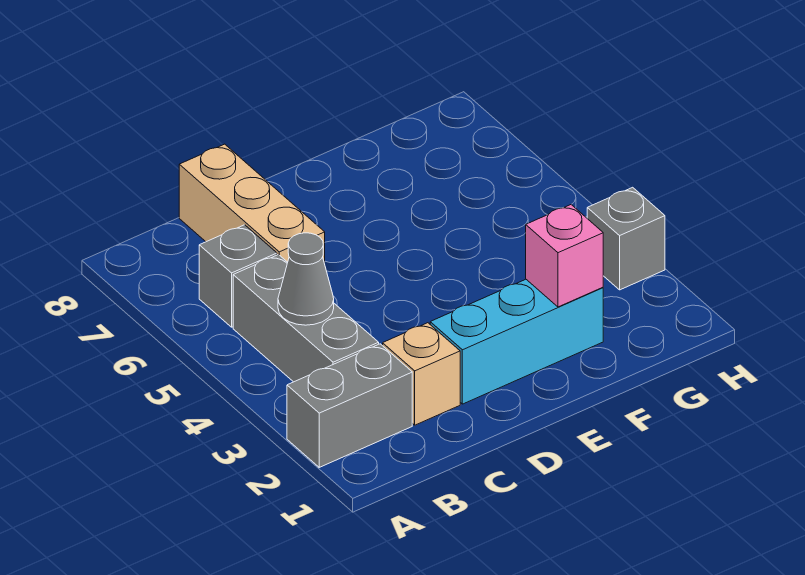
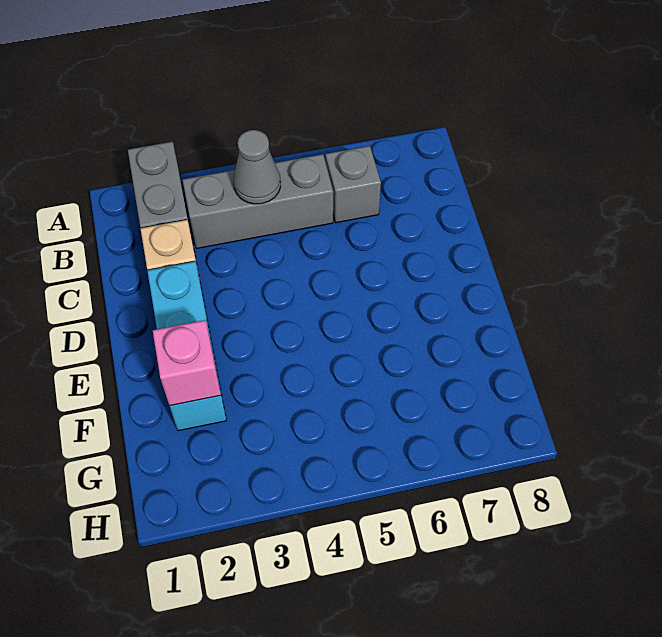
tan brick C6:C8 level 1 -> none
grey brick H3 level 1 -> none

